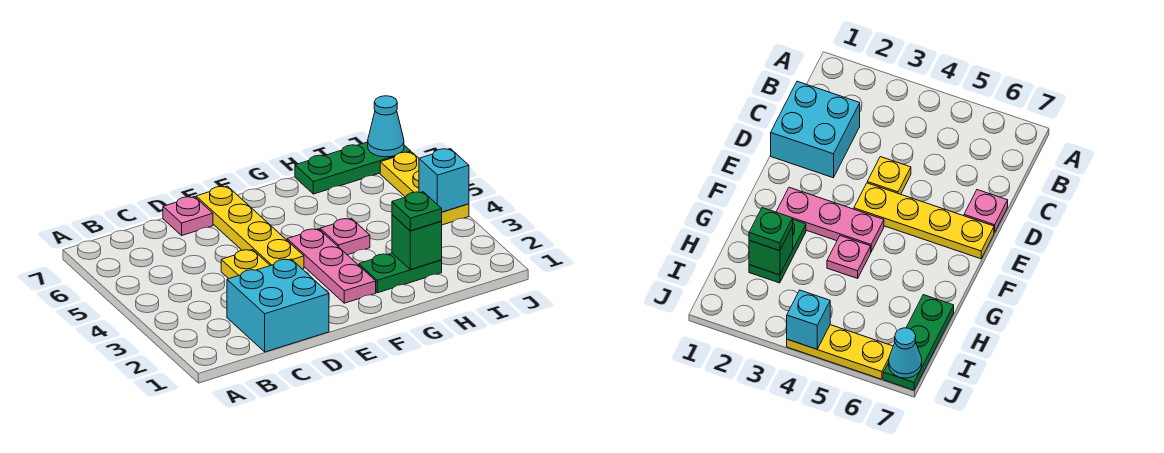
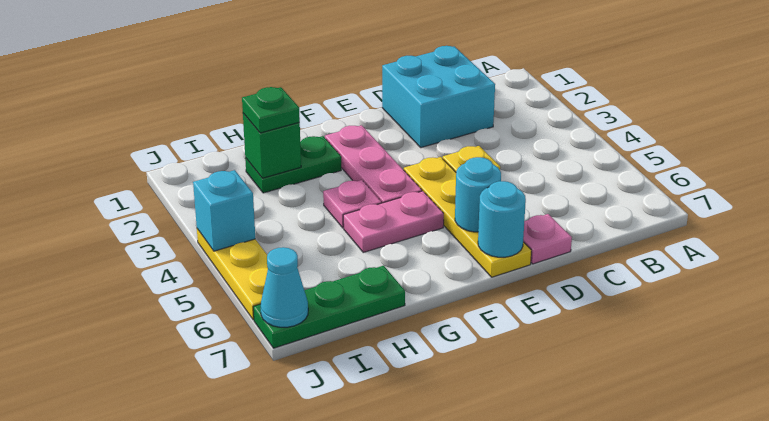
none -> cyan round brick E6 level 2
none -> cyan round brick E7 level 2
none -> pink plate F5:G5 level 1

